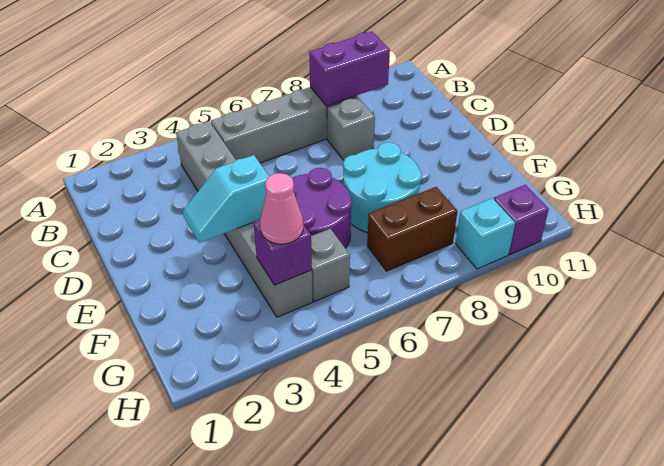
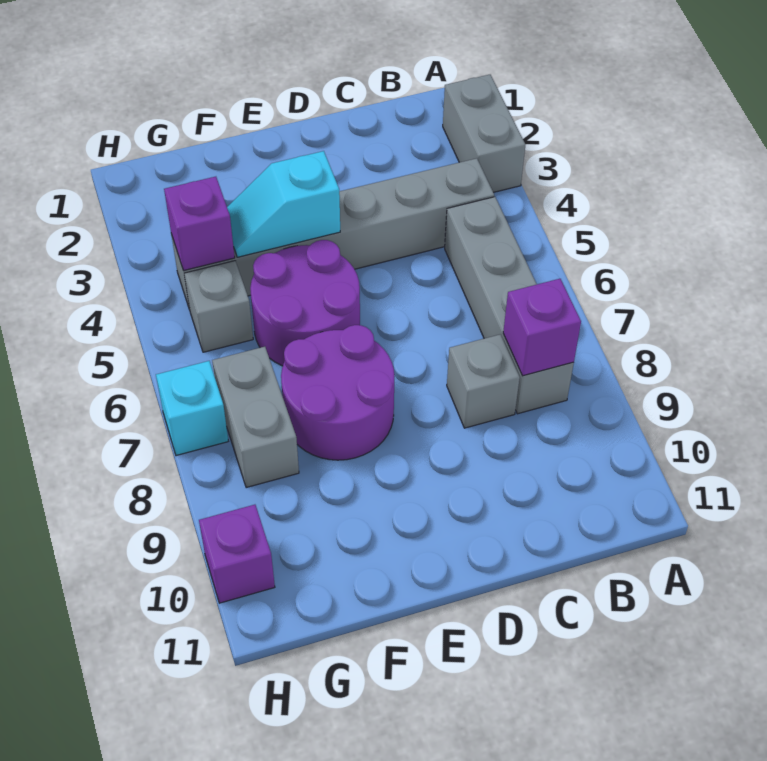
none -> grey brick A2:A3 level 1
purple brick B8:B9 level 2 -> purple brick B8 level 2
cyan slope E3:E4 level 2 top 4 -> cyan slope E4:F4 level 2 top E
cyan round brick E7:F8 level 1 -> purple round brick E7:F8 level 1
pink cone G4 level 3 -> none
brown brick G7:G8 level 1 -> grey brick G7:G8 level 1
cyan brick H9 level 1 -> cyan brick H7 level 1

